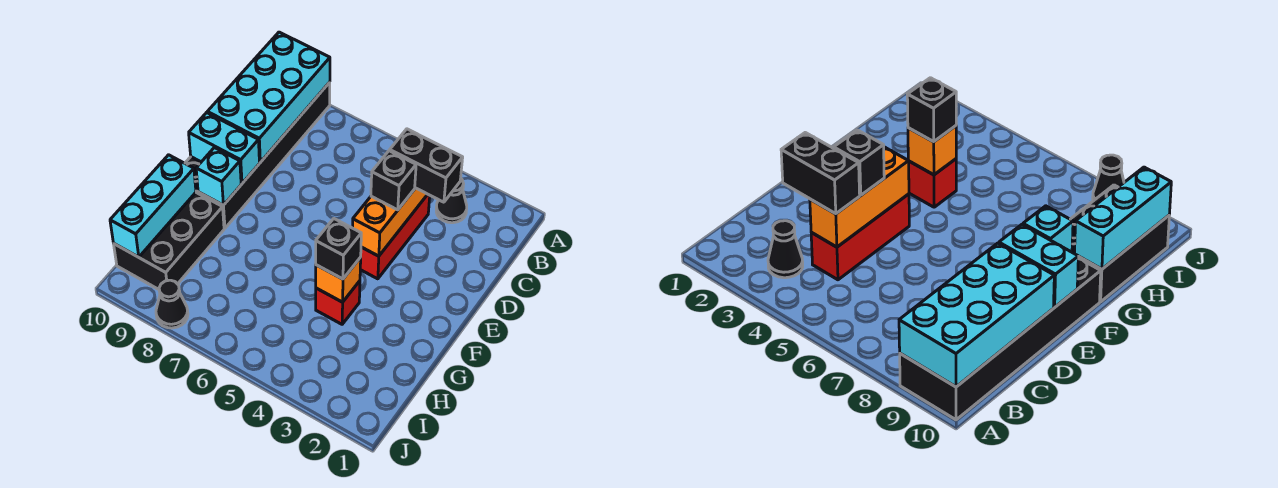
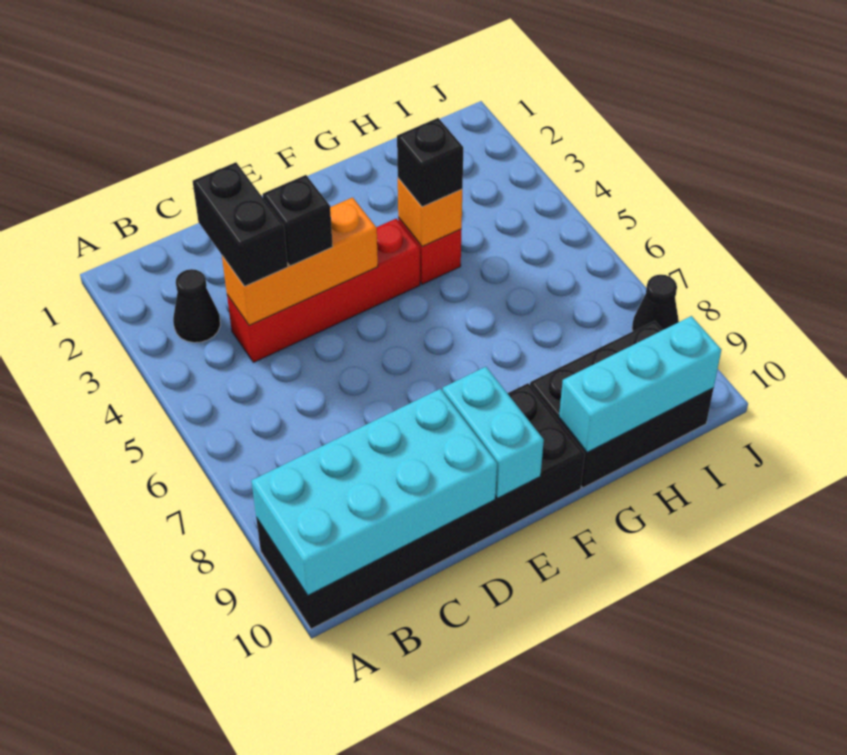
red brick C4:E4 level 1 -> red brick C4:F4 level 1
cyan brick F9 level 2 -> none

